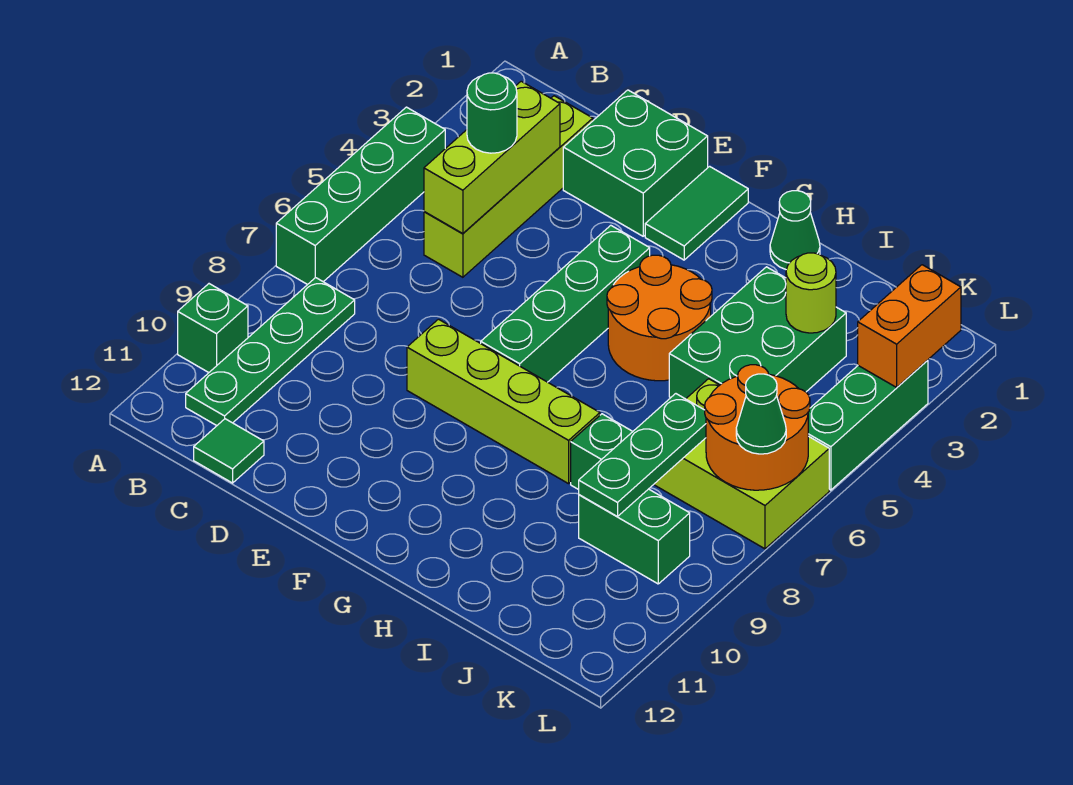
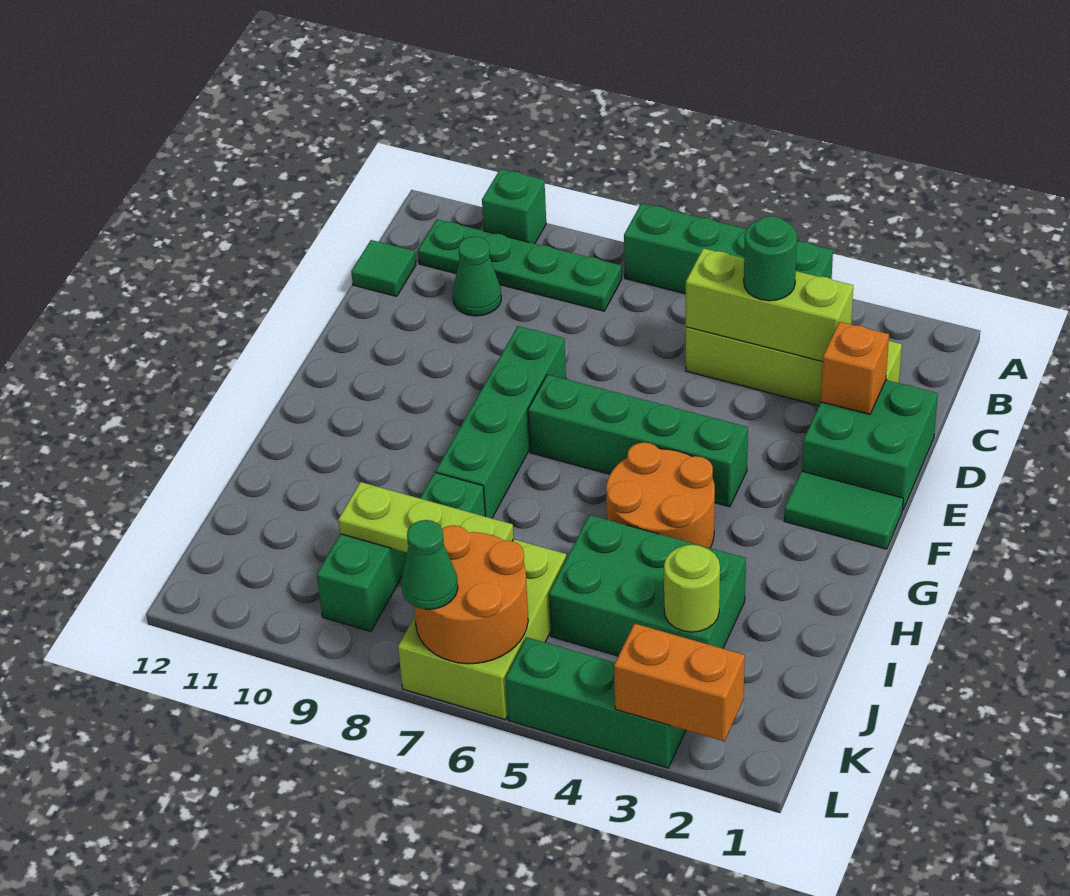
none -> orange brick D2 level 2
lime brick E8:H8 level 1 -> green brick E8:H8 level 1
green cone H1 level 1 -> green cone C10 level 1
green plate J7:J9 level 2 -> lime plate J7:J9 level 2

